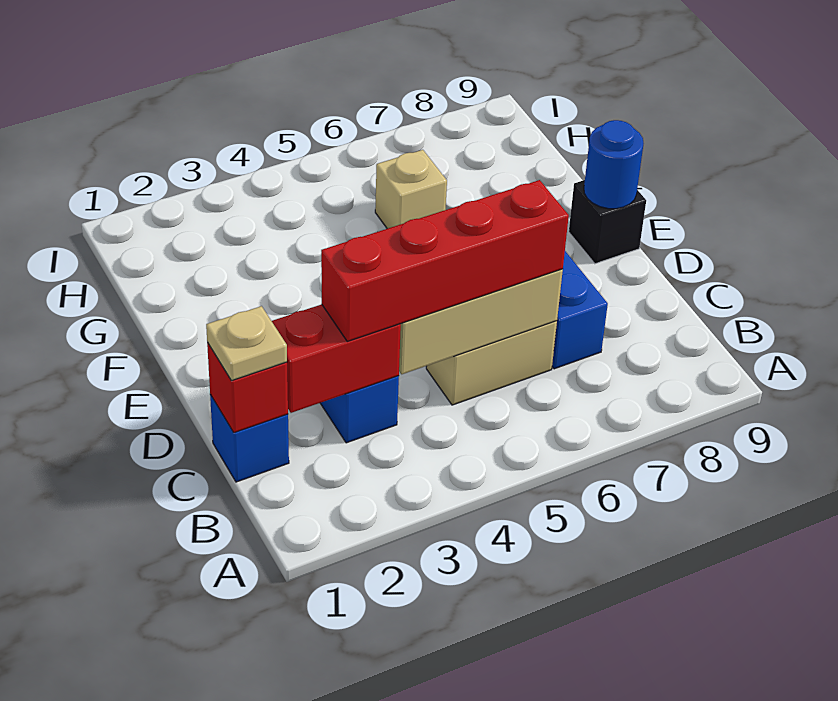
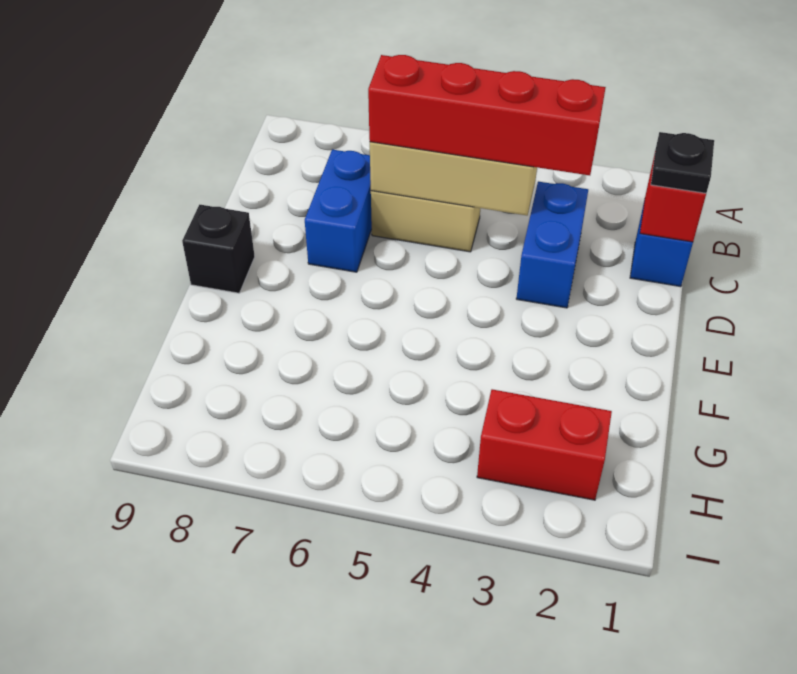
tan plate C1 level 3 -> black plate C1 level 3
red brick C2:C3 level 2 -> red brick H2:H3 level 1
blue round brick E9 level 2 -> none
tan brick G6 level 1 -> none

